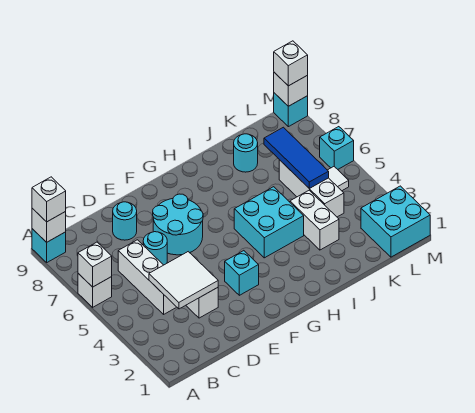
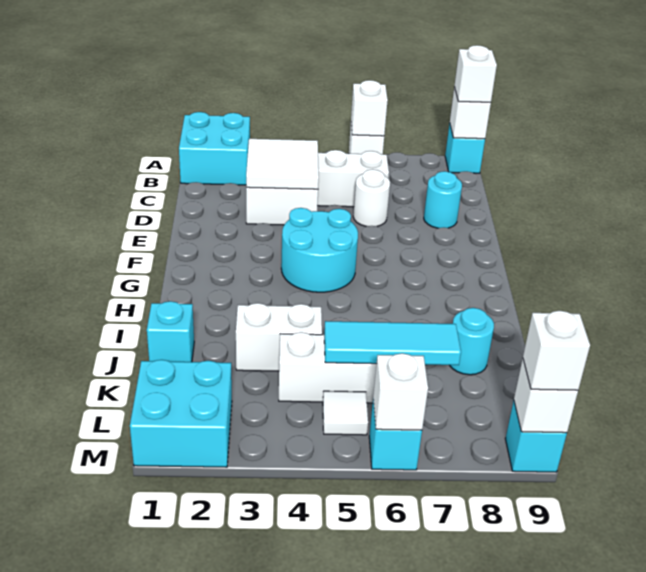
cyan round brick D6 level 1 -> white round brick D6 level 1
cyan round brick E6:F7 level 1 -> cyan round brick F4:G5 level 1
cyan brick F3 level 1 -> cyan brick J1 level 1
cyan brick H4:I5 level 1 -> cyan brick A1:B2 level 1
blue tile K5:K7 level 2 -> cyan tile K5:K7 level 2
none -> white brick M6 level 2

